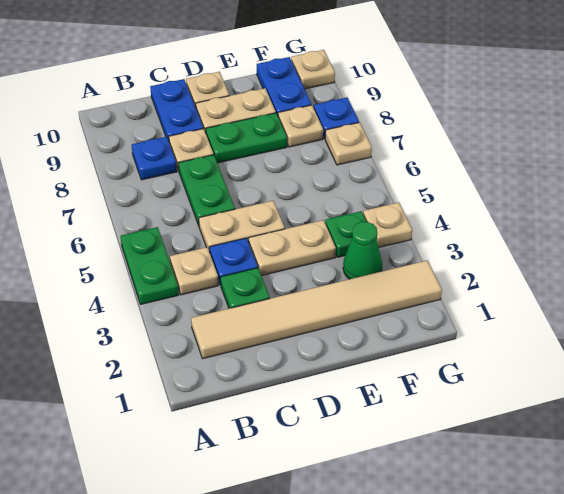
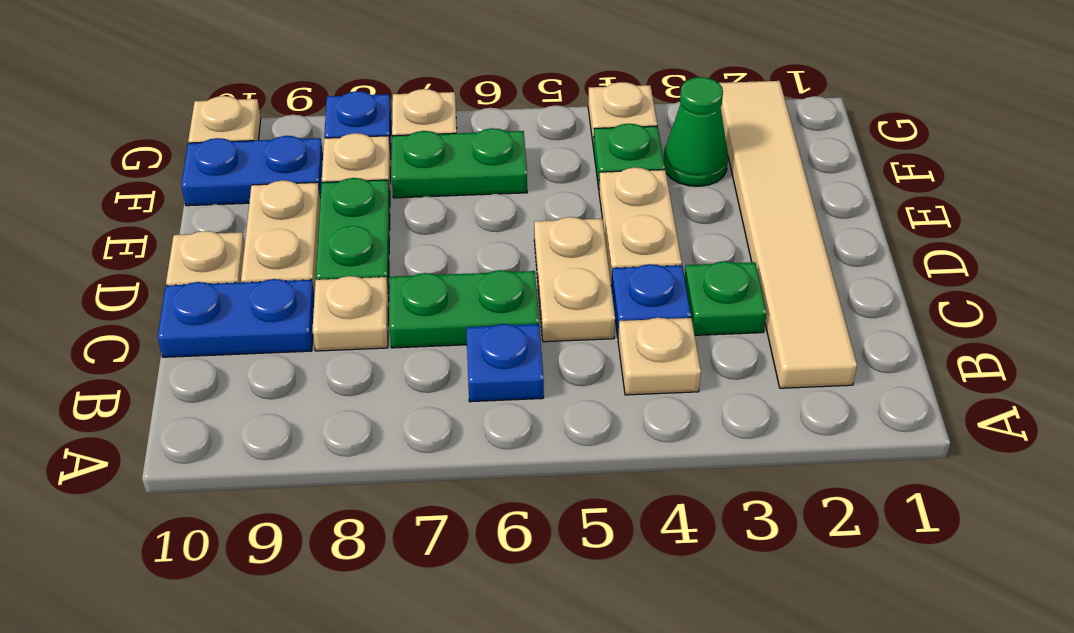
green plate A4:A5 level 1 -> green plate F6:F7 level 1
blue plate B8 level 1 -> blue plate B6 level 1

